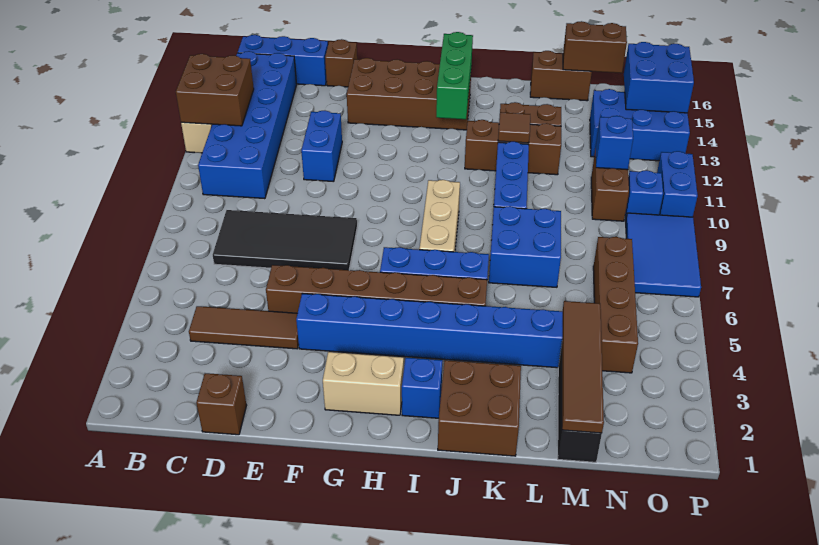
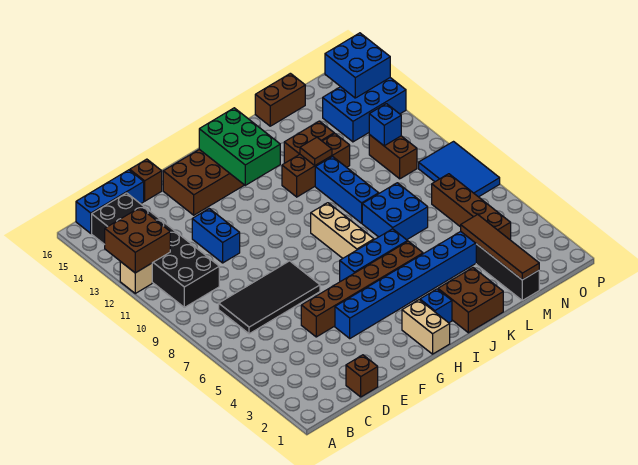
blue brick B10:C15 level 1 -> black brick B10:C15 level 1
brown tile C4:E4 level 1 -> none
tan brick G2:H2 level 1 -> tan brick H1:H2 level 1
green brick I13:I15 level 2 -> green brick H13:I15 level 2
brown brick M16:N16 level 2 -> none
blue brick O10 level 1 -> none
blue brick P10:P11 level 1 -> none

